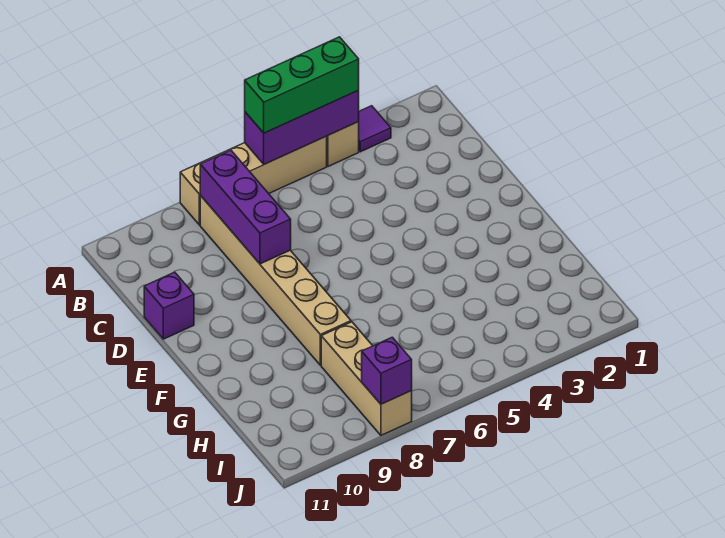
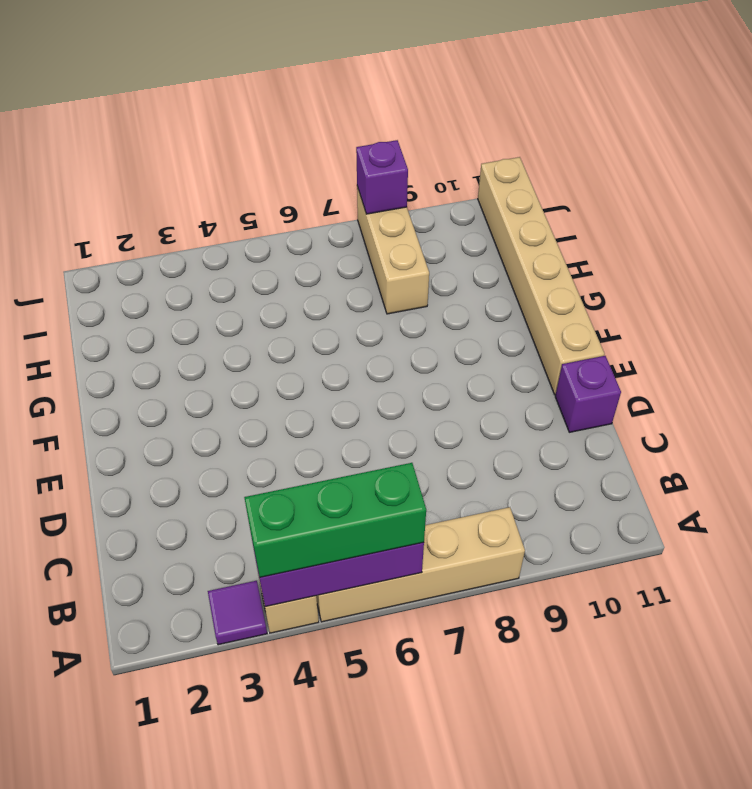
tan brick B8:G8 level 1 -> tan brick E11:J11 level 1
purple brick B8:D8 level 2 -> none

